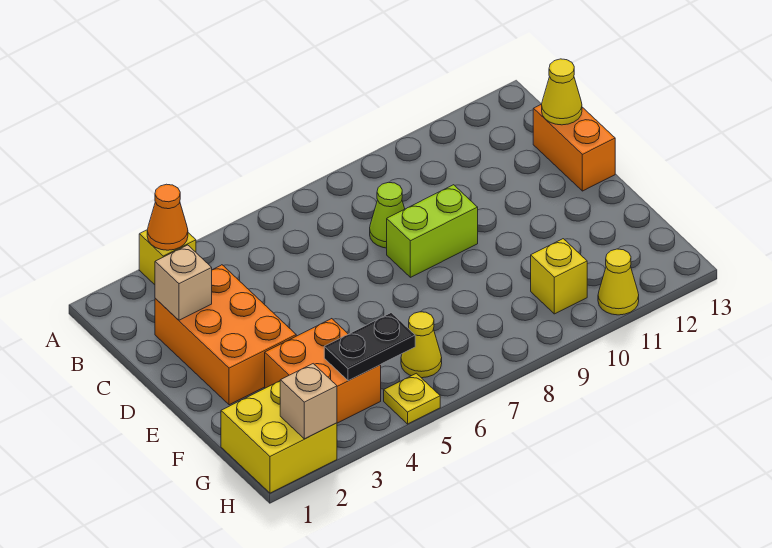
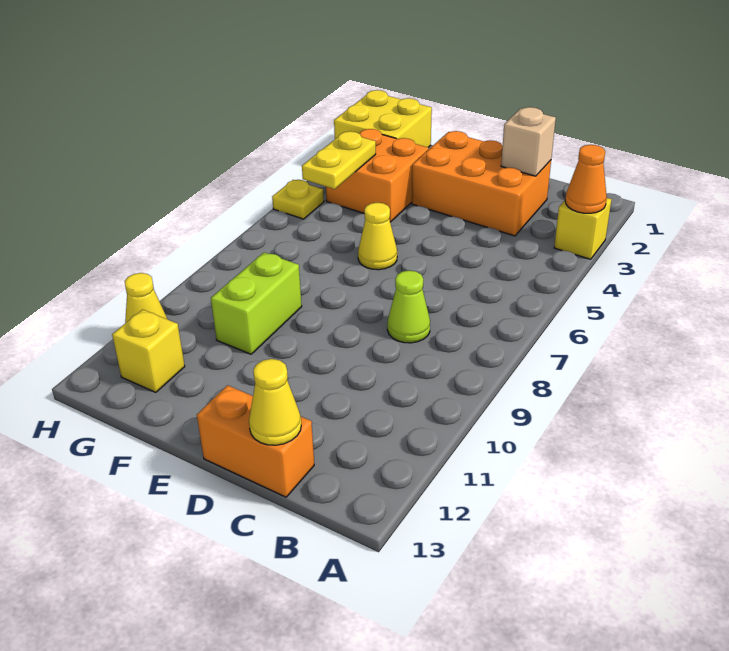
lime brick D8:D9 level 1 -> lime brick F9:F10 level 1
black plate G4:G5 level 2 -> yellow plate G4:G5 level 2
yellow cone G6 level 1 -> yellow cone E6 level 1
yellow brick G10 level 1 -> yellow brick G12 level 1
tan brick H2 level 2 -> none

